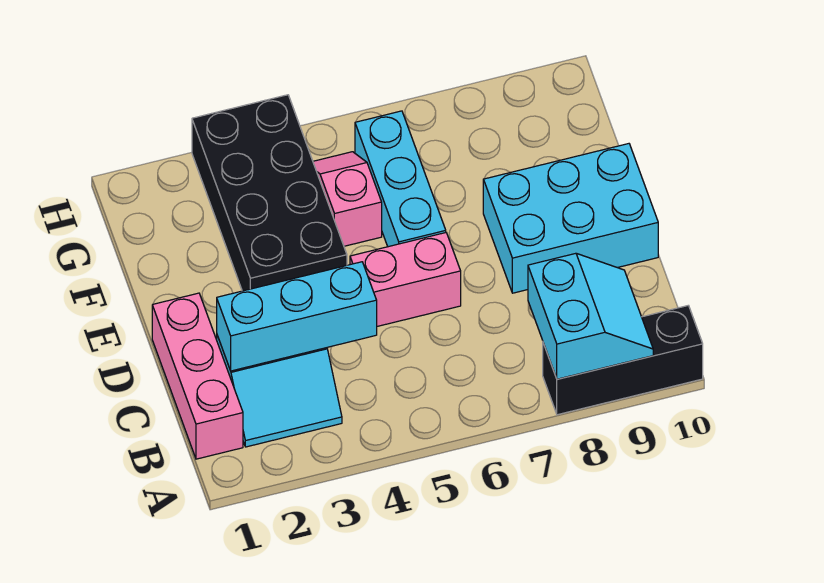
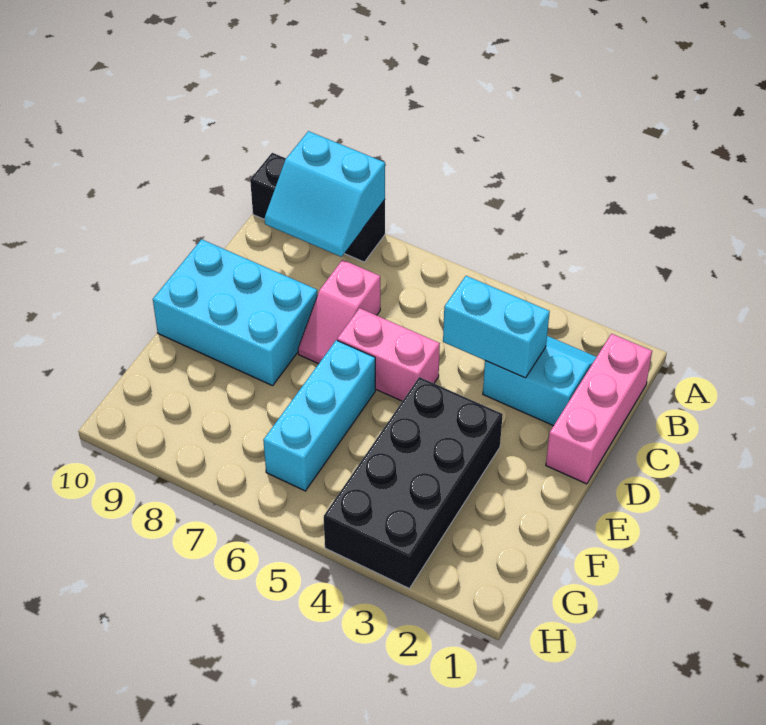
cyan slope A8:B9 level 2 top 8 -> cyan slope A8:B9 level 2 top A
cyan brick C2:C4 level 2 -> cyan brick C3:C4 level 2
pink slope F5:G5 level 1 top F -> pink slope C7:D7 level 1 top C

